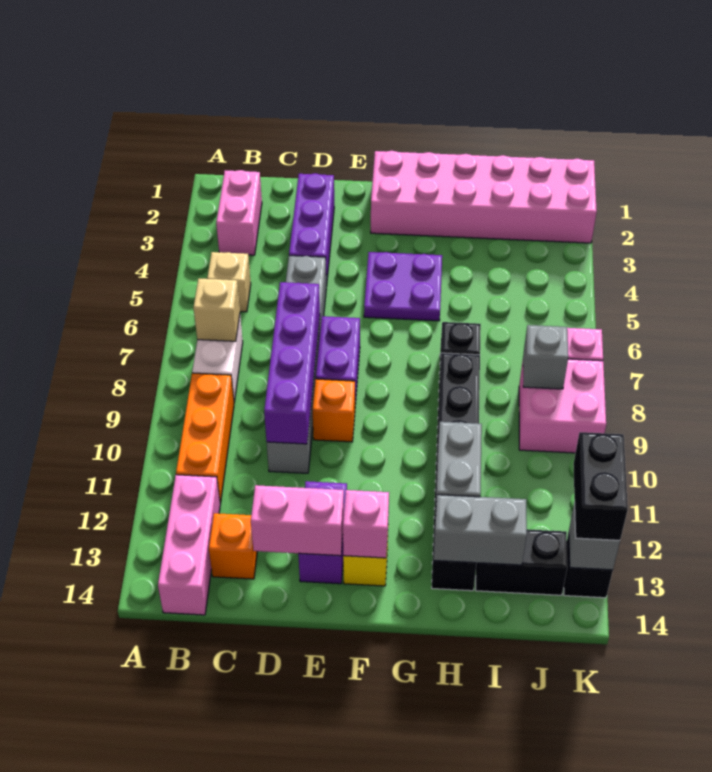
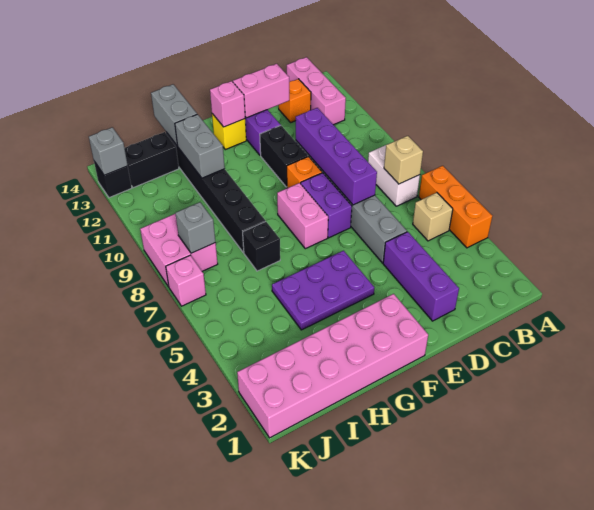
pink brick B2:B3 level 1 -> pink brick F7:F8 level 1
orange brick B9:B11 level 1 -> orange brick A4:A6 level 1
purple plate F4:G5 level 1 -> purple plate F4:H5 level 1
grey brick H13:I13 level 2 -> grey brick H13:H14 level 2
black brick K12:K13 level 3 -> black brick E10:E11 level 1

